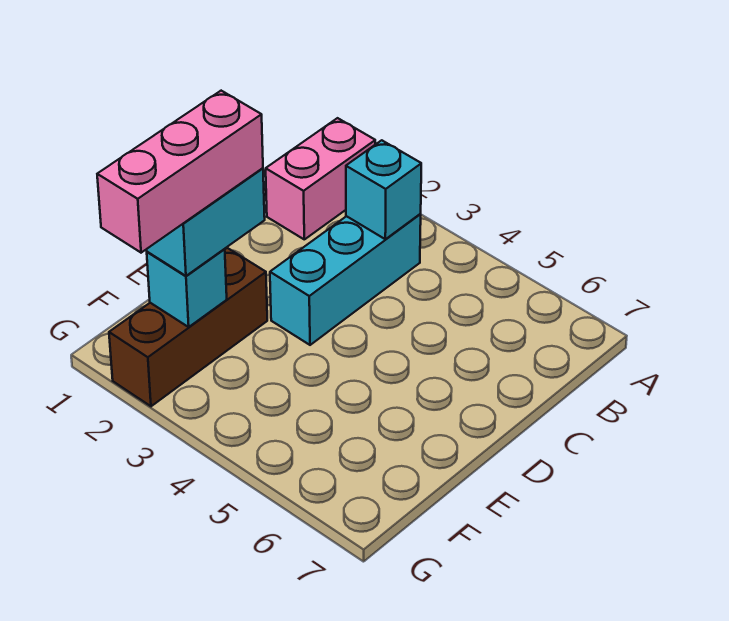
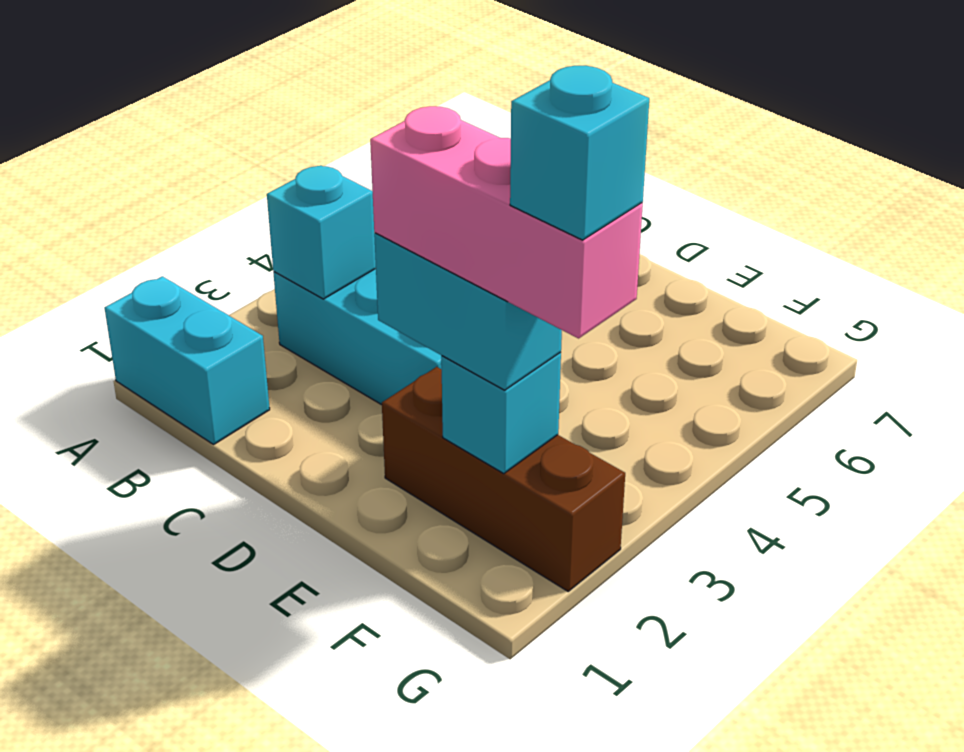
pink brick A1:B1 level 1 -> cyan brick A1:B1 level 1
none -> cyan brick G2 level 5

